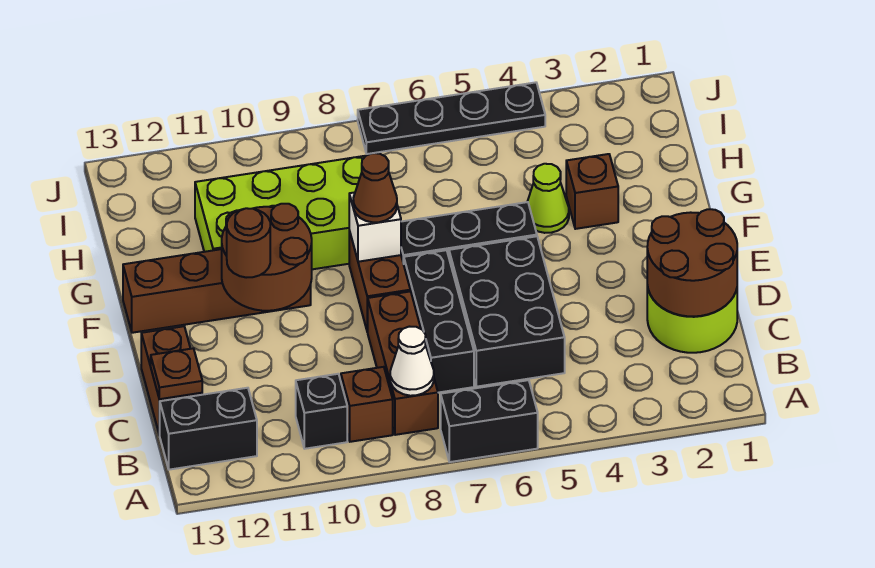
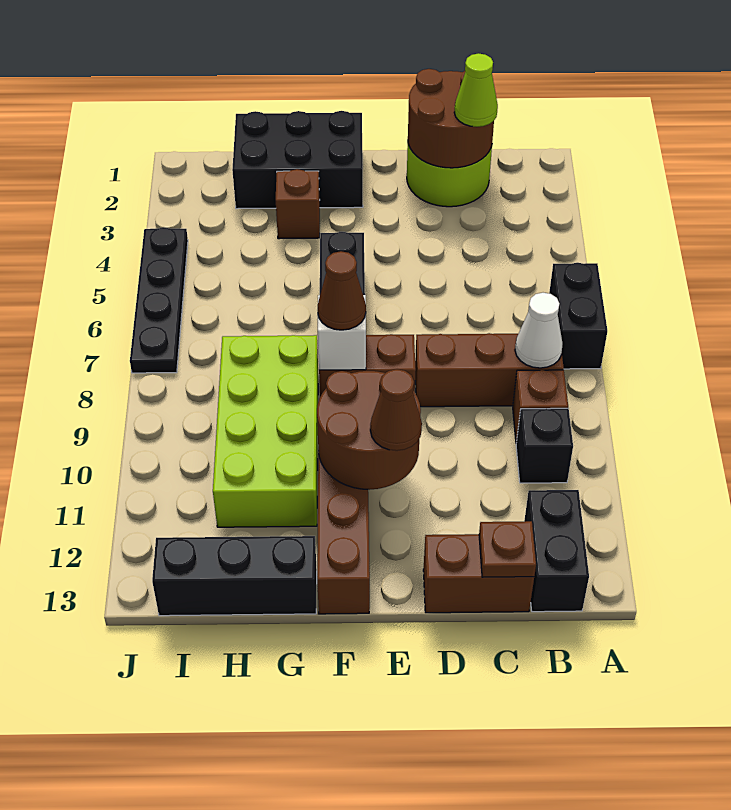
black brick C5:E6 level 1 -> black brick F1:H2 level 1
black brick C7:E7 level 1 -> black brick G13:I13 level 1
brown round brick E11 level 3 -> brown cone E11 level 3
lime cone G4 level 1 -> lime cone C2 level 3

